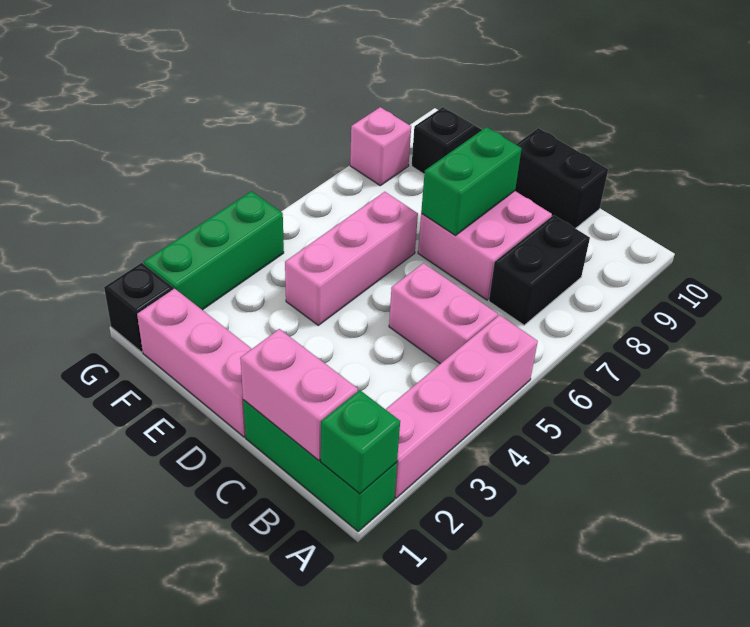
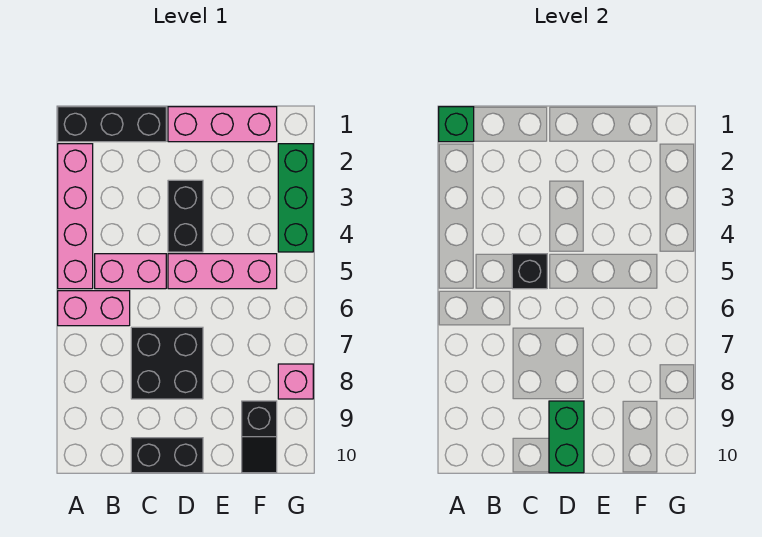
green brick A1:C1 level 1 -> black brick A1:C1 level 1
pink brick B1:C1 level 2 -> pink brick A6:B6 level 1
black brick B7:B8 level 1 -> black brick D3:D4 level 1
pink brick C7:D8 level 1 -> black brick C7:D8 level 1
green brick D7:D8 level 2 -> green brick D9:D10 level 2
pink brick E4:E6 level 1 -> pink brick D5:F5 level 1
black brick G1 level 1 -> black brick C5 level 2

